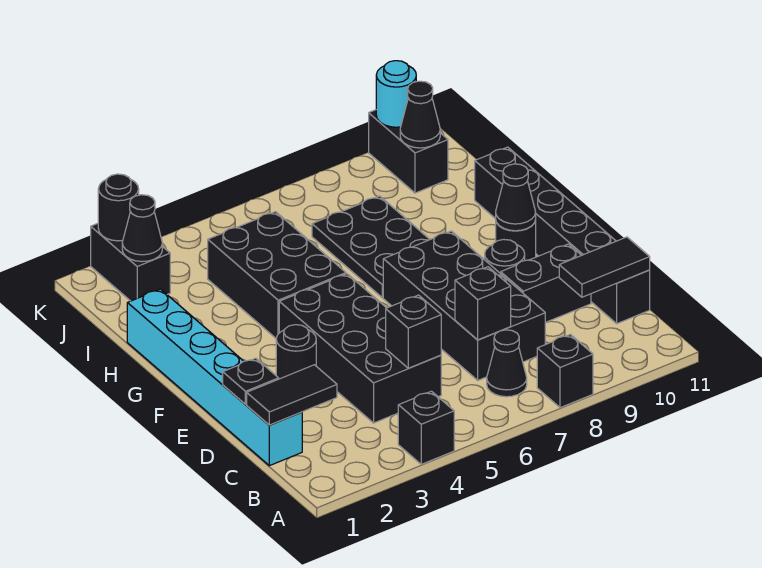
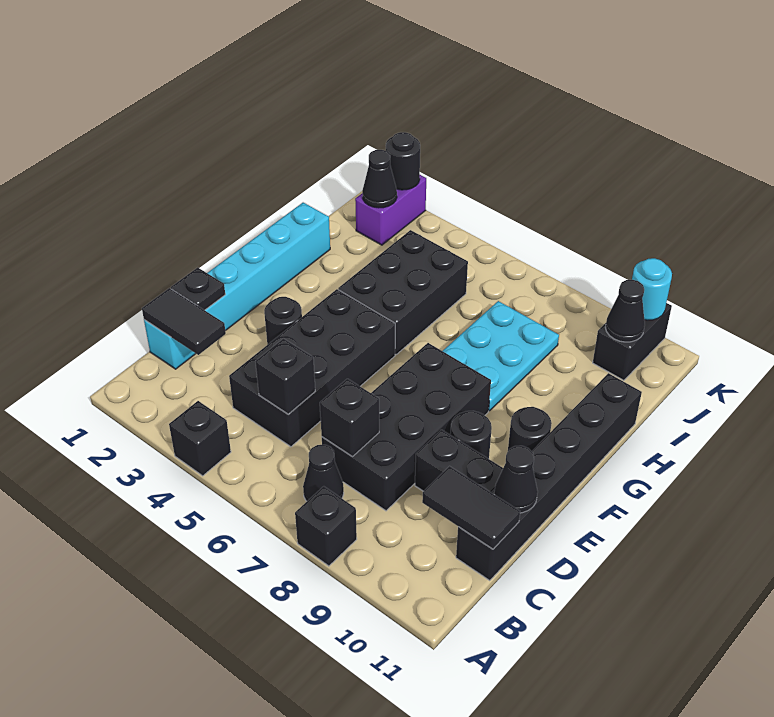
black cone F10 level 2 -> black cone D11 level 2
black plate G7:I8 level 1 -> cyan plate G7:I8 level 1
black brick J2:K2 level 1 -> purple brick J2:K2 level 1

